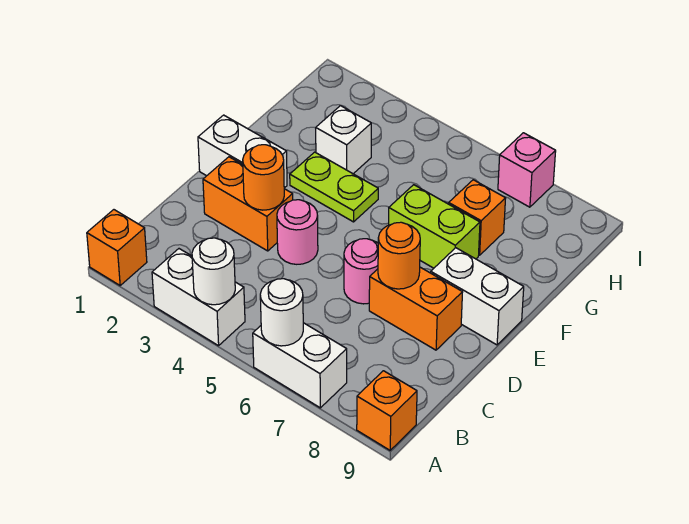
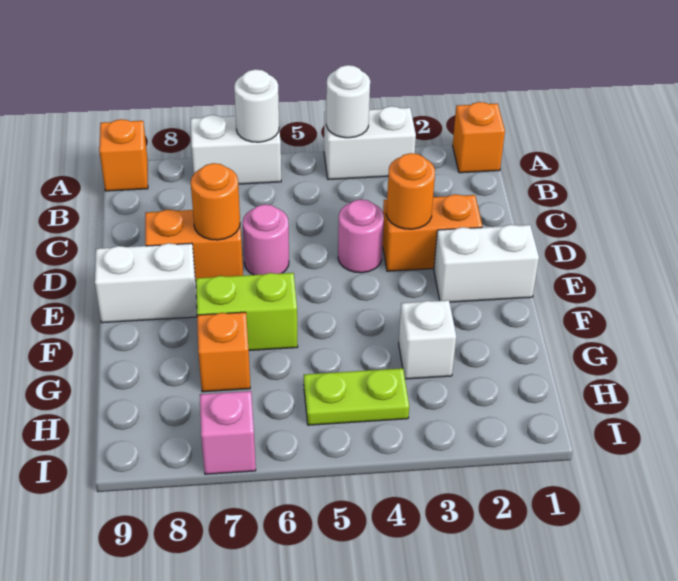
lime plate F3:F4 level 1 -> lime plate H4:H5 level 1

